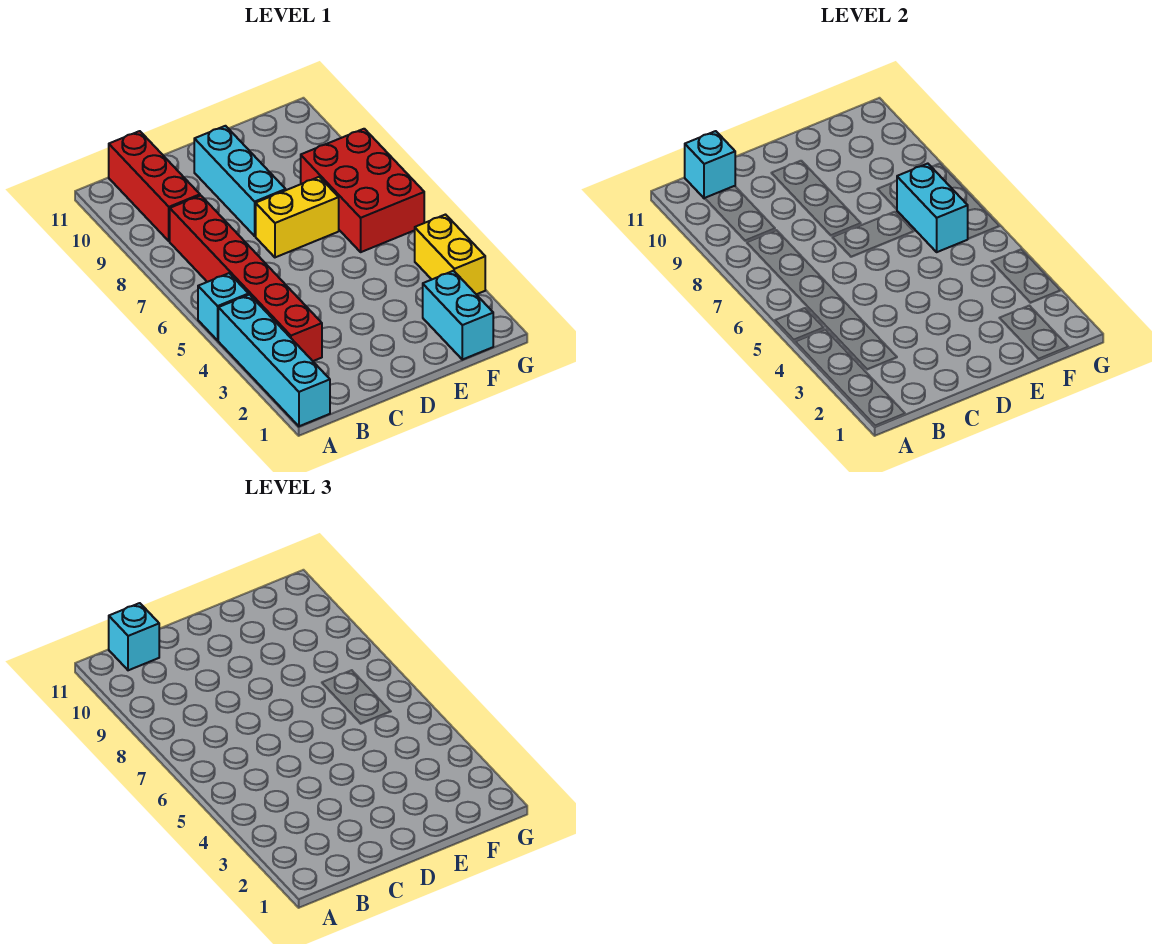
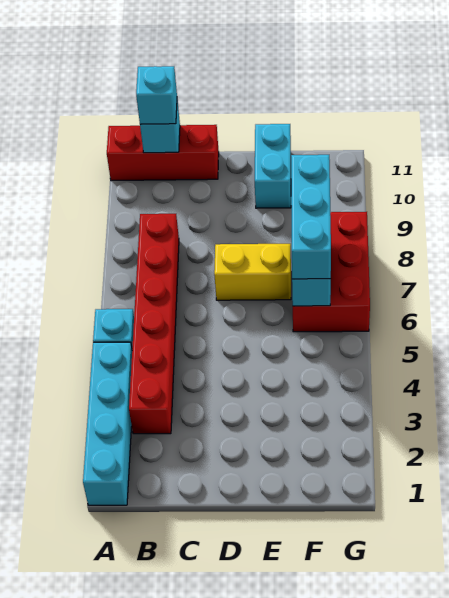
red brick B9:B11 level 1 -> red brick A11:C11 level 1
cyan brick D8:D10 level 1 -> cyan brick F6:F8 level 3
cyan brick F1:F2 level 1 -> cyan brick E10:E11 level 1
yellow brick G3:G4 level 1 -> none

